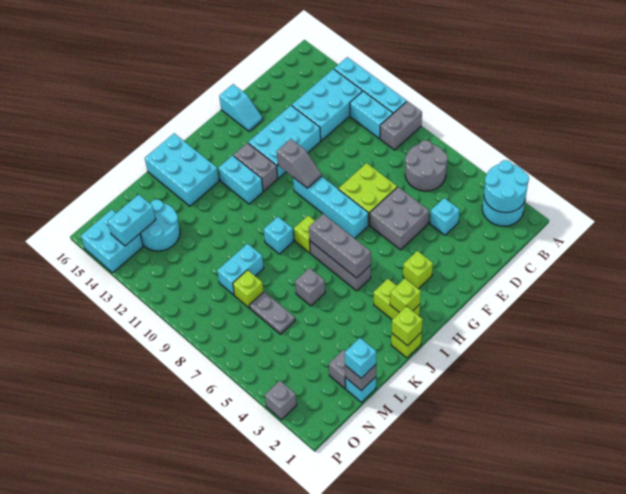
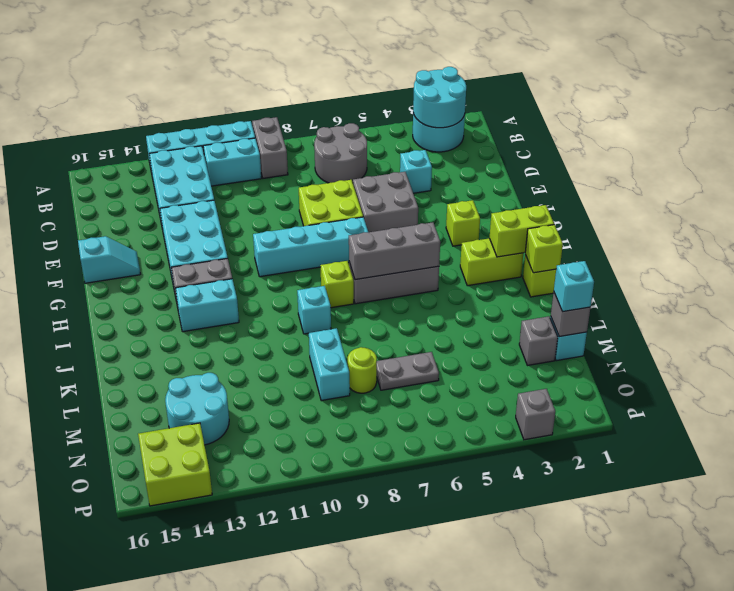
grey slope G10:G11 level 2 top 11 -> none
lime brick I2 level 2 -> lime brick I1:I2 level 2
cyan brick J14:K16 level 1 -> none
grey brick K6 level 1 -> none
lime brick M8 level 1 -> lime round brick M8 level 1
cyan brick N14:O14 level 2 -> none
cyan brick O14:P15 level 1 -> lime brick O14:P15 level 1

